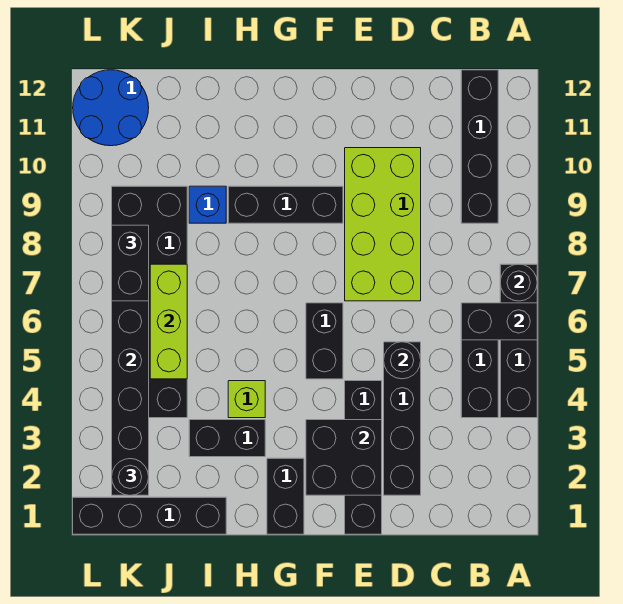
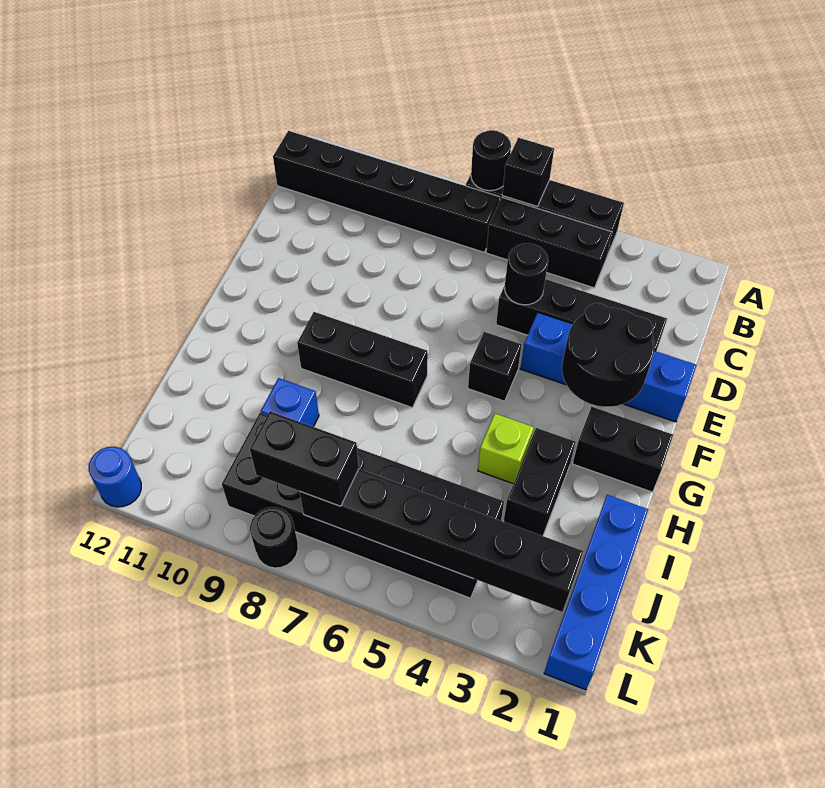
black brick A6:B6 level 2 -> black brick A6 level 2
black brick B9:B12 level 1 -> black brick B7:B12 level 1
lime brick D7:E10 level 1 -> none
black brick E1:E4 level 1 -> blue brick E1:E4 level 1
black brick E2:F3 level 2 -> black round brick E2:F3 level 2
black brick F5:F6 level 1 -> black brick F5 level 1
black brick F9:H9 level 1 -> black brick G7:G9 level 1
black brick I1:L1 level 1 -> blue brick I1:L1 level 1
lime brick J5:J7 level 2 -> none
black round brick K2 level 3 -> black round brick L8 level 1
blue round brick K11:L12 level 1 -> blue round brick L12 level 1

